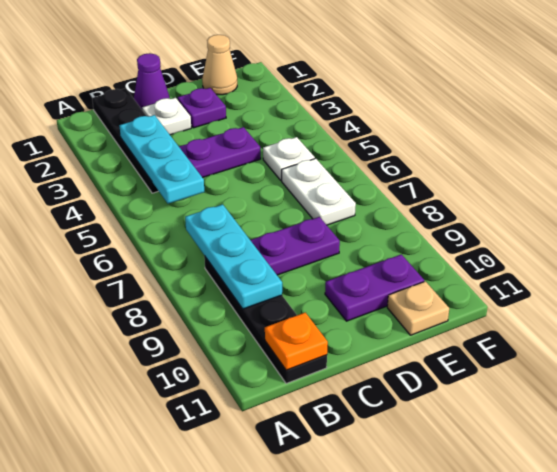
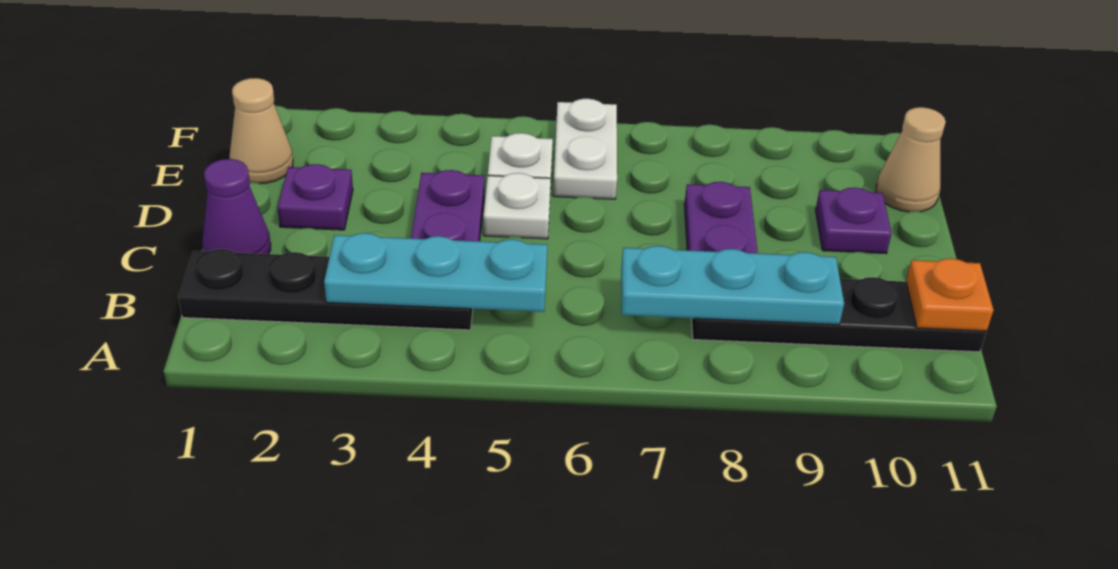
white plate C2 level 1 -> white plate D5 level 1
purple plate D10:E10 level 1 -> purple plate D10 level 1
white plate E6:E7 level 1 -> white plate E6:F6 level 1
tan plate E11 level 1 -> tan cone E11 level 1

